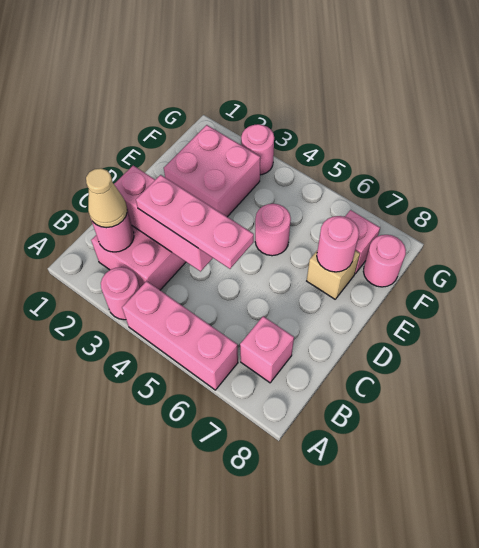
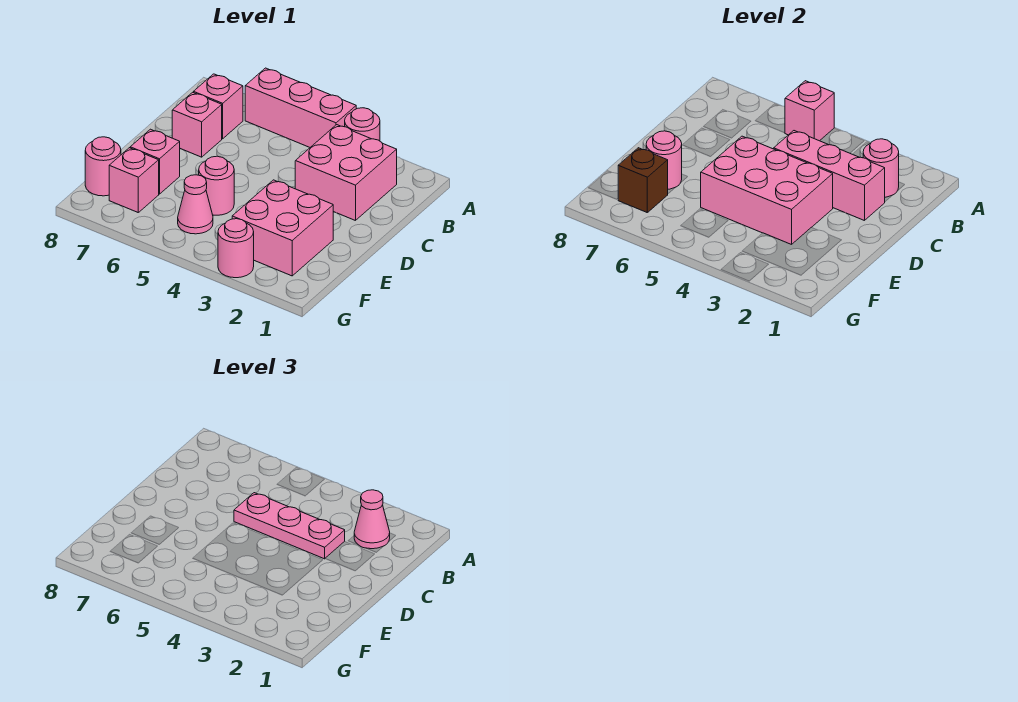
none -> pink brick A5 level 2
tan cone B2 level 3 -> pink cone B2 level 3
none -> pink brick C7 level 1
none -> pink brick D3:E5 level 2
tan brick E7 level 1 -> pink brick E7 level 1
none -> pink cone F5 level 1
none -> brown brick F7 level 2

